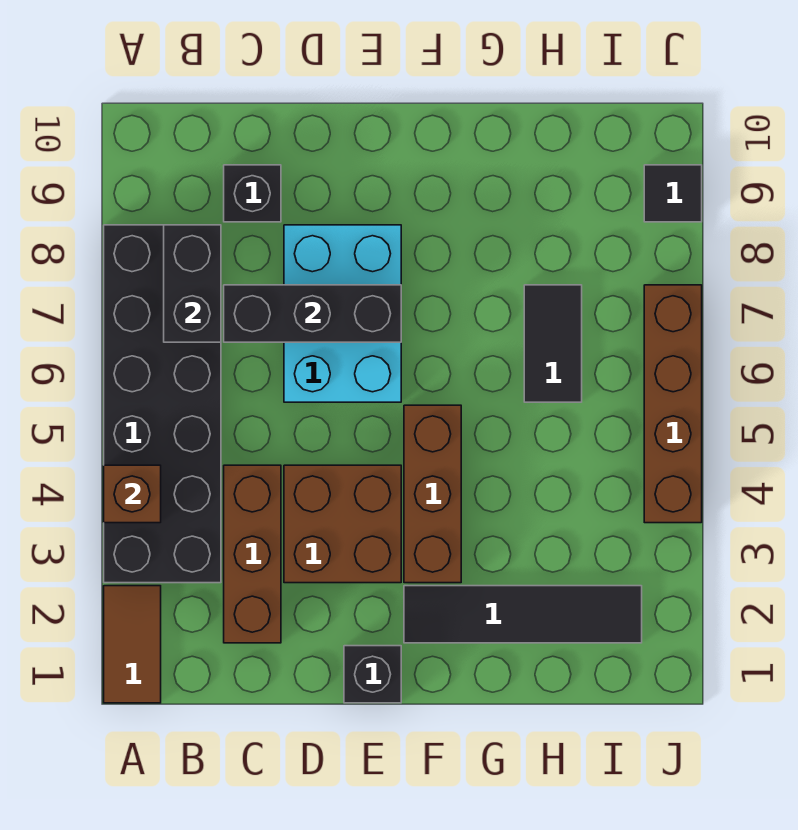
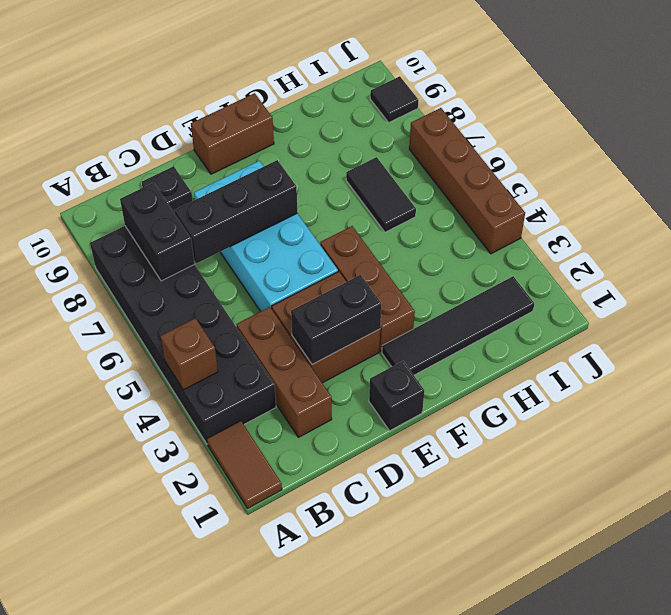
none -> black brick D3:E3 level 2
cyan brick D6:E8 level 1 -> cyan brick D5:E8 level 1
none -> brown brick E10:F10 level 1

